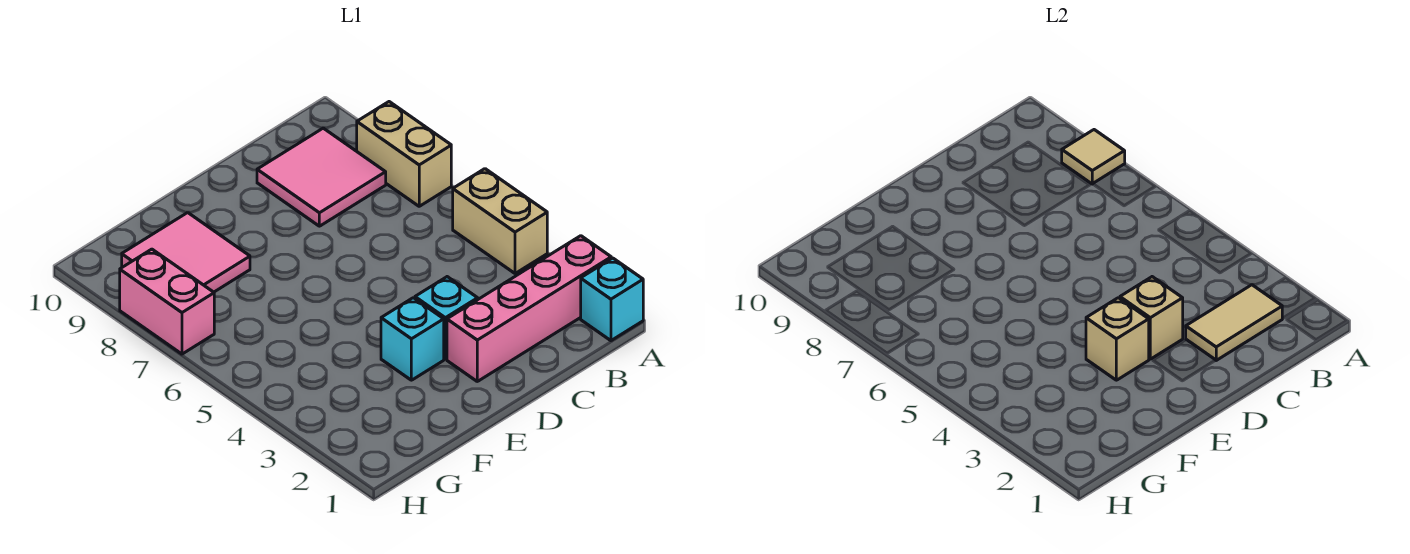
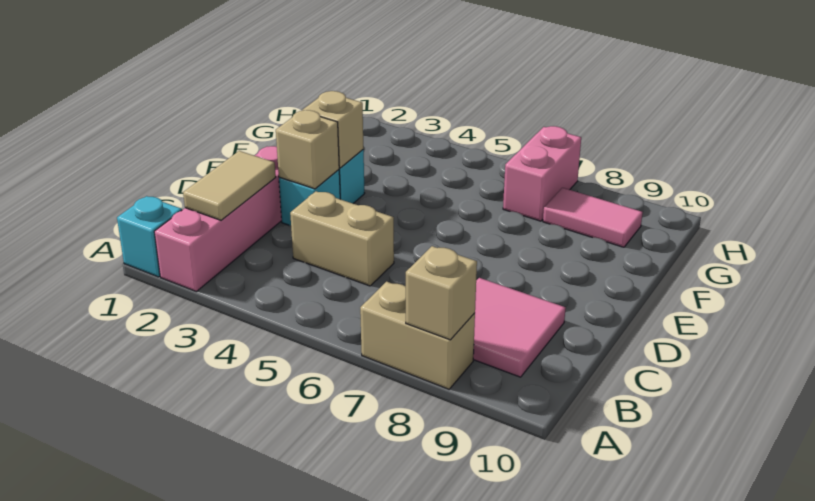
tan brick A4:A5 level 1 -> tan brick C4:C5 level 1
tan tile A8 level 2 -> tan brick A8 level 2
pink tile F8:G9 level 1 -> pink tile G8:G9 level 1
pink brick H7:H8 level 1 -> pink brick G7:H7 level 1

